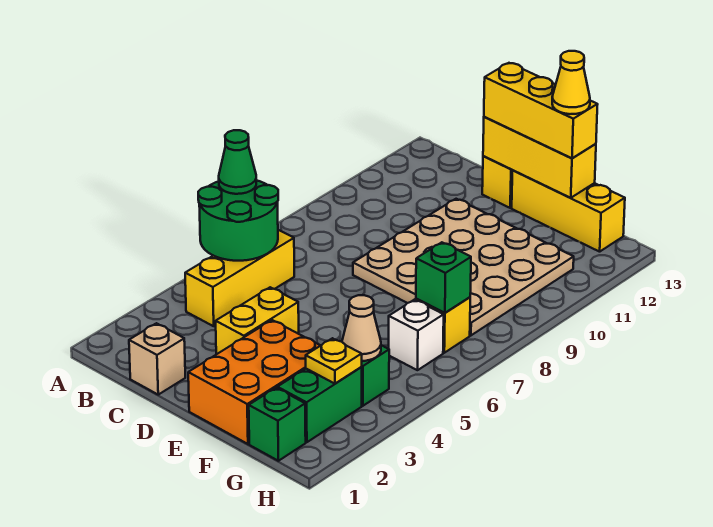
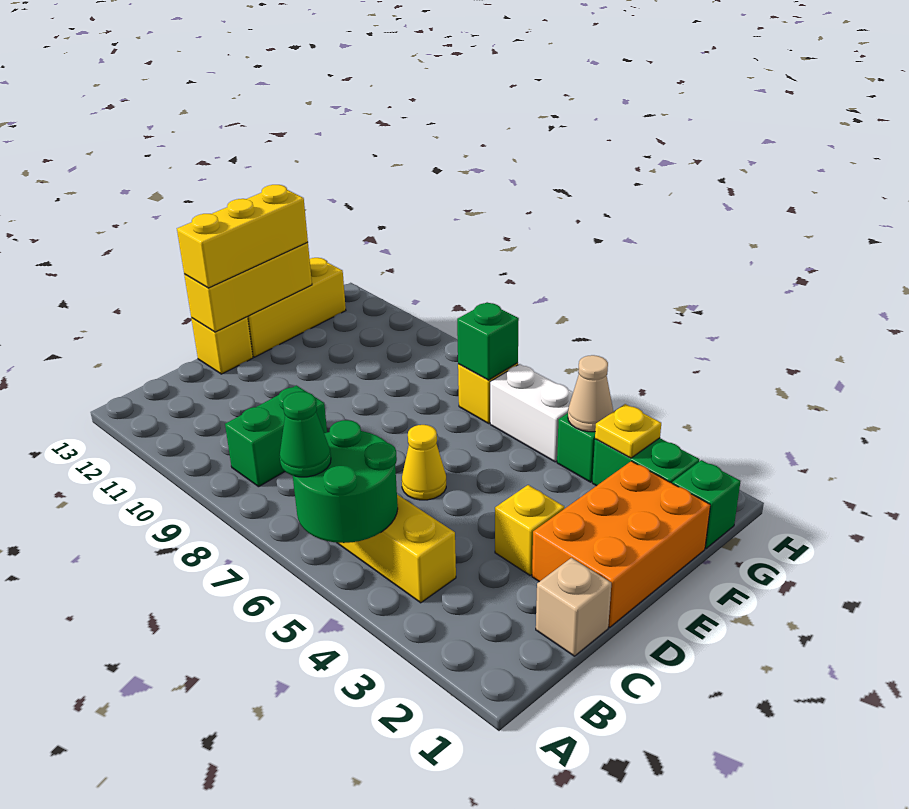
none -> green brick B9:C9 level 1
yellow brick D3:D4 level 1 -> yellow brick D3 level 1
tan plate D8:G11 level 1 -> none
orange brick E1:F3 level 1 -> orange brick D1:F2 level 1
yellow cone F13 level 4 -> yellow cone D6 level 1
white brick G6 level 1 -> white brick G5:G6 level 1

